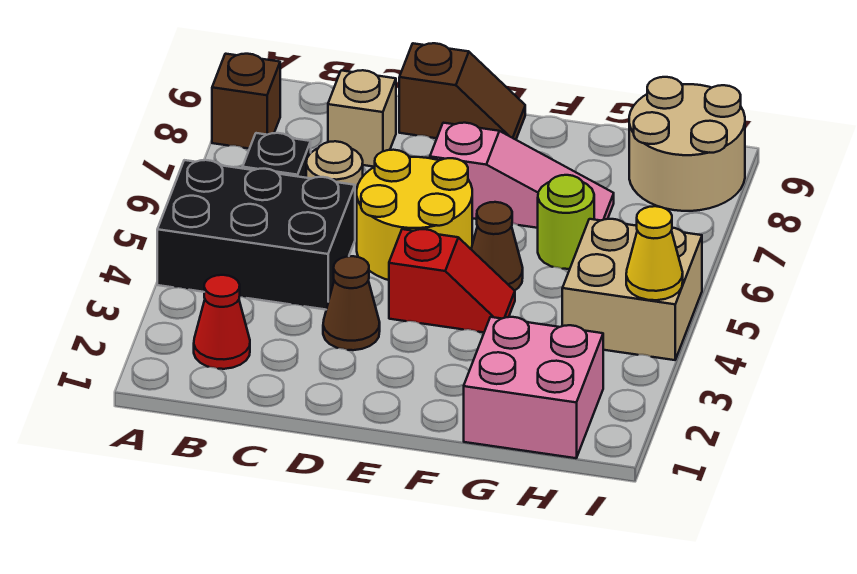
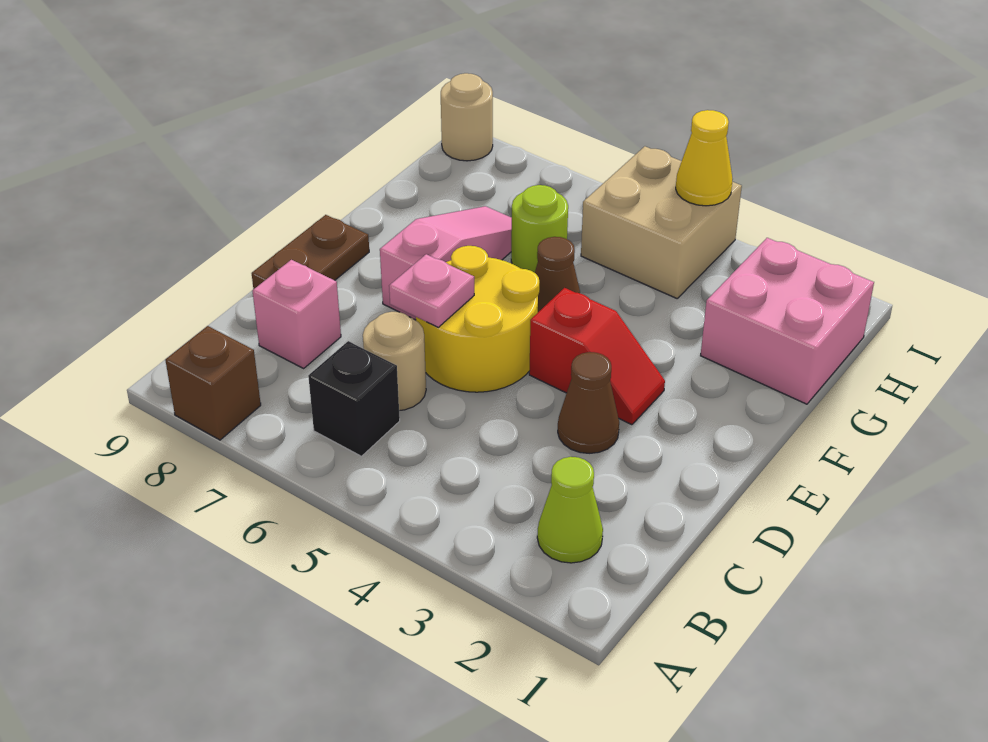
black brick A4:C5 level 1 -> none
red cone B2 level 1 -> lime cone B2 level 1
tan brick C8 level 1 -> pink brick C8 level 1
none -> pink plate D6 level 2
brown slope D9:E9 level 1 top D -> brown plate D9:E9 level 1
red slope E4:F4 level 1 top E -> red slope E3:E4 level 1 top 4
tan round brick H8:I9 level 1 -> tan round brick I9 level 1

